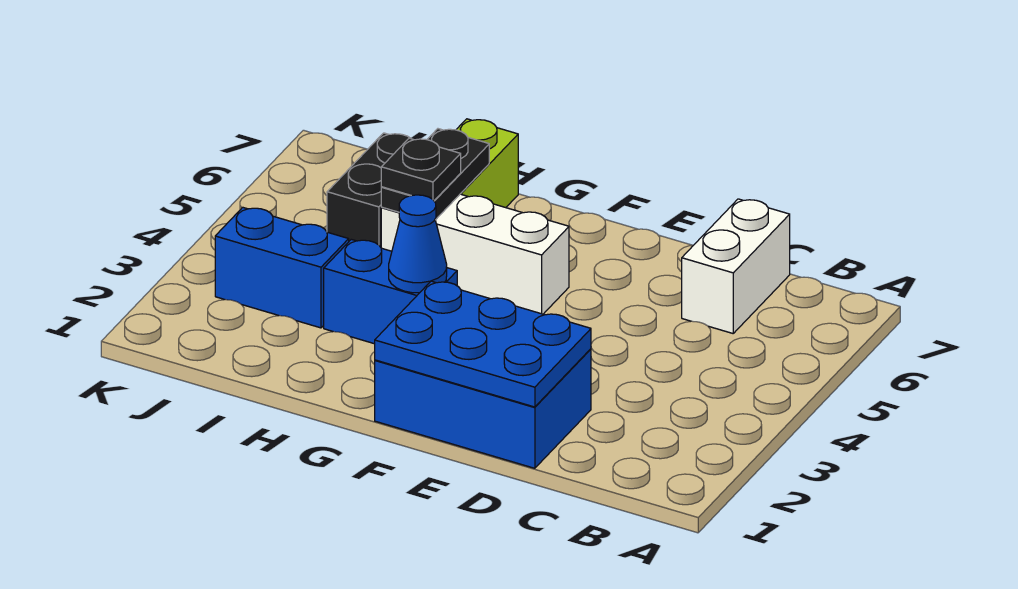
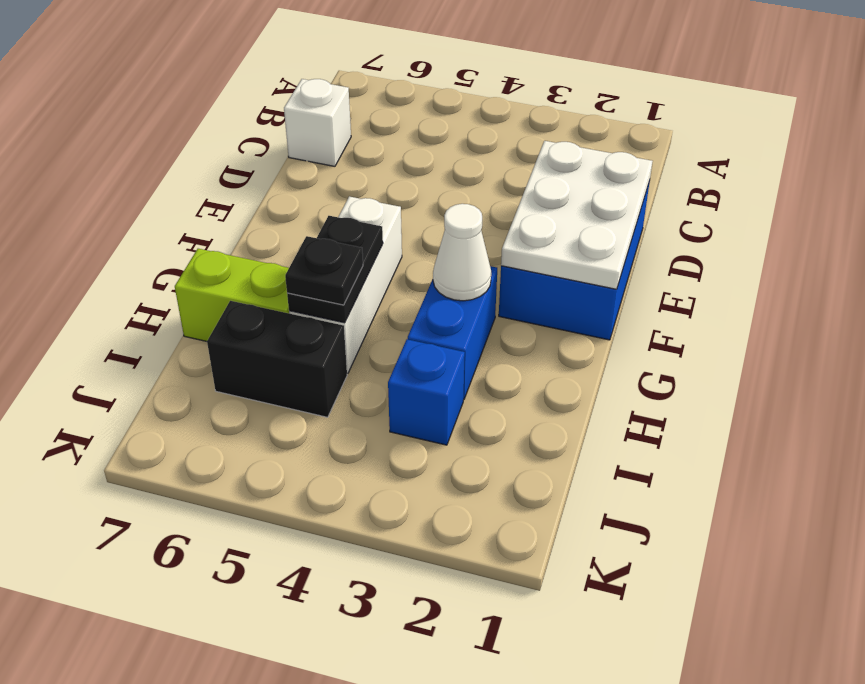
white brick C6:C7 level 1 -> white brick C7 level 1
blue plate D1:F2 level 2 -> white plate D1:F2 level 2
blue cone G3 level 2 -> white cone G3 level 2
black plate H5:H6 level 2 -> black plate G5:H5 level 2
blue brick I3:J3 level 1 -> blue brick I3 level 1

